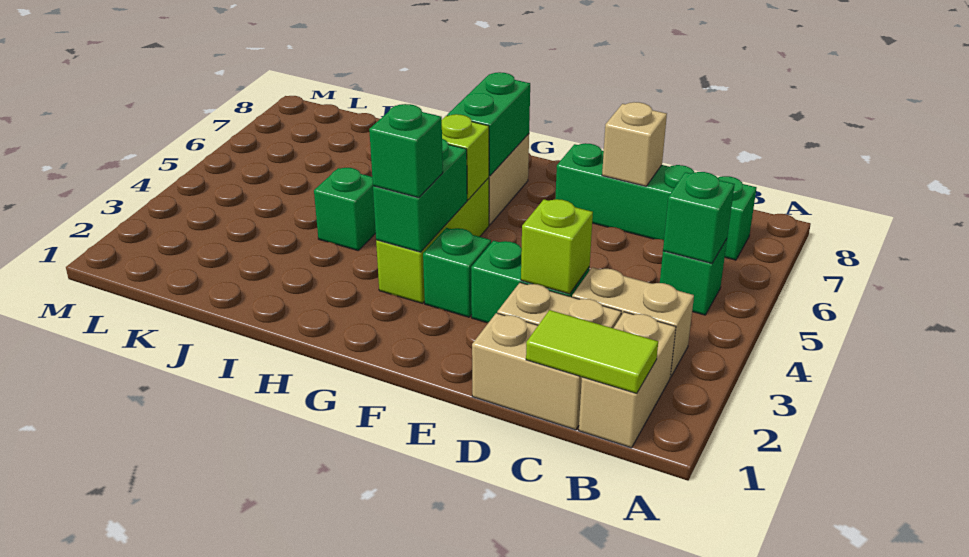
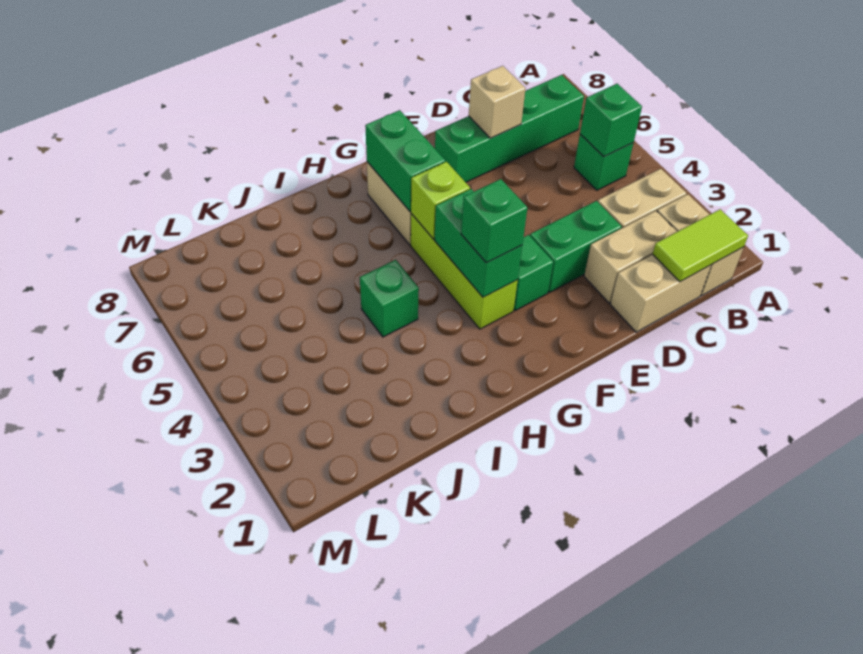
lime brick D3 level 2 -> none

